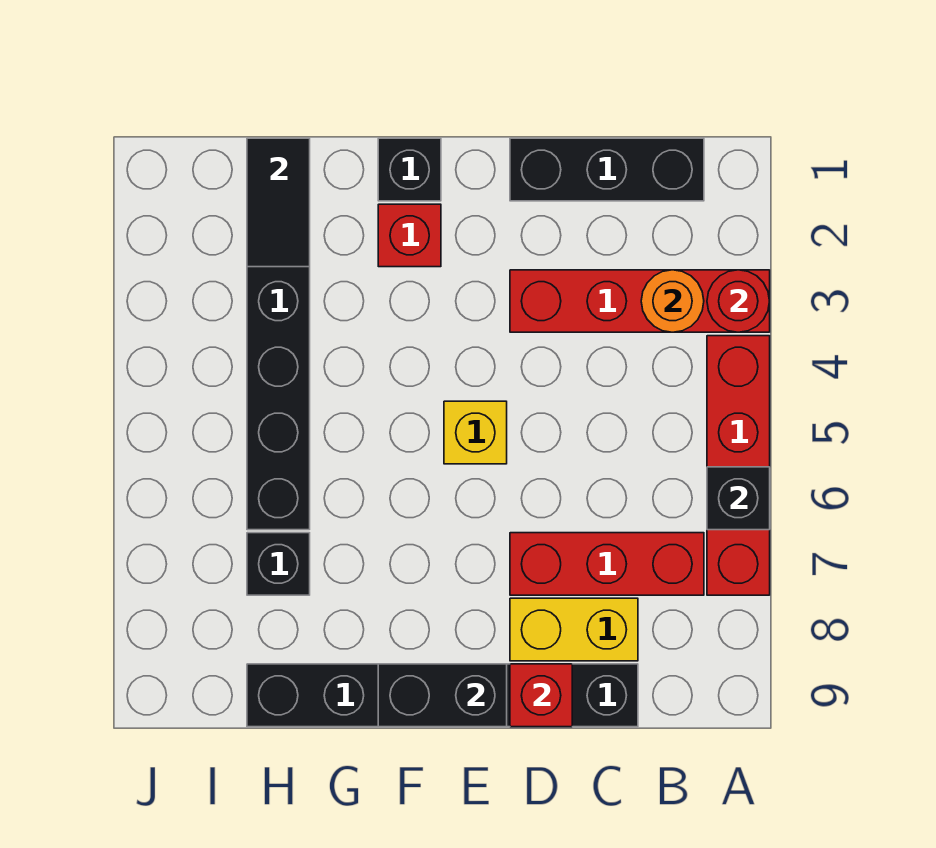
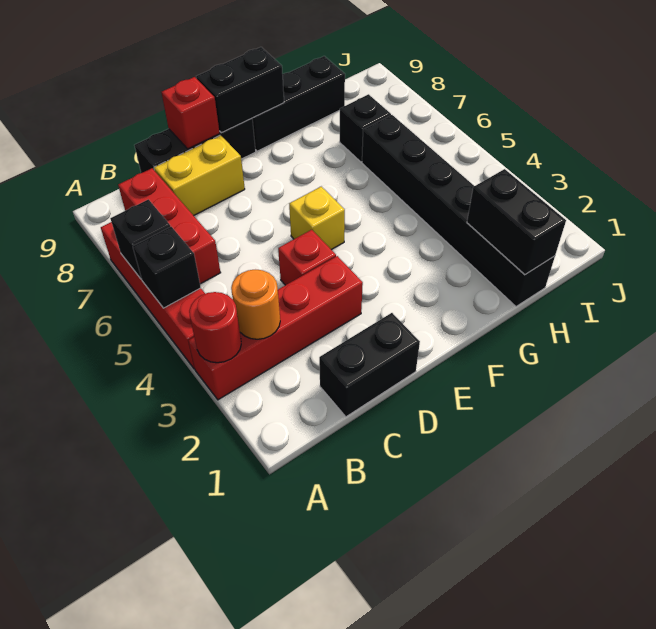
black brick B1:D1 level 1 -> black brick C1:D1 level 1
red brick B7:D7 level 1 -> red brick B6:B8 level 1
black brick F1 level 1 -> black brick A5 level 2
red brick F2 level 1 -> red brick D4 level 1
black tile H1:H2 level 2 -> black brick H1:H2 level 2

